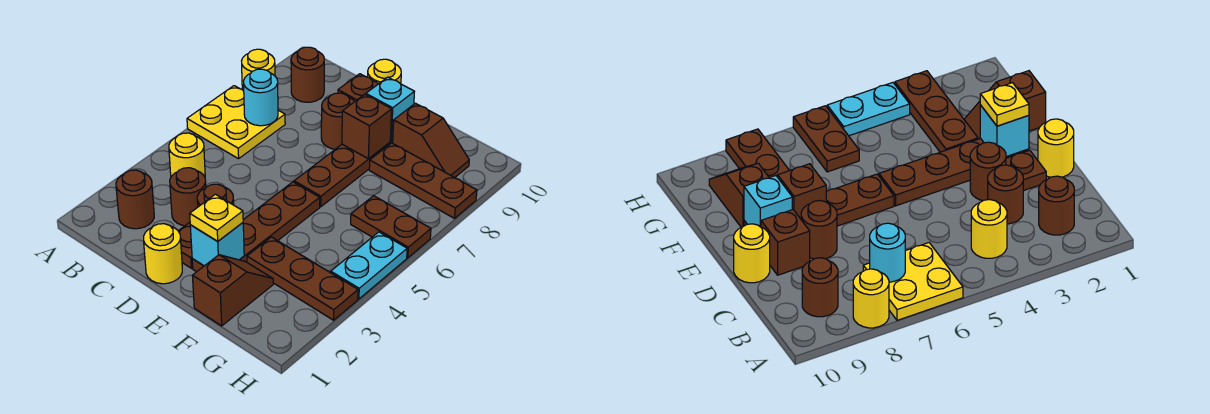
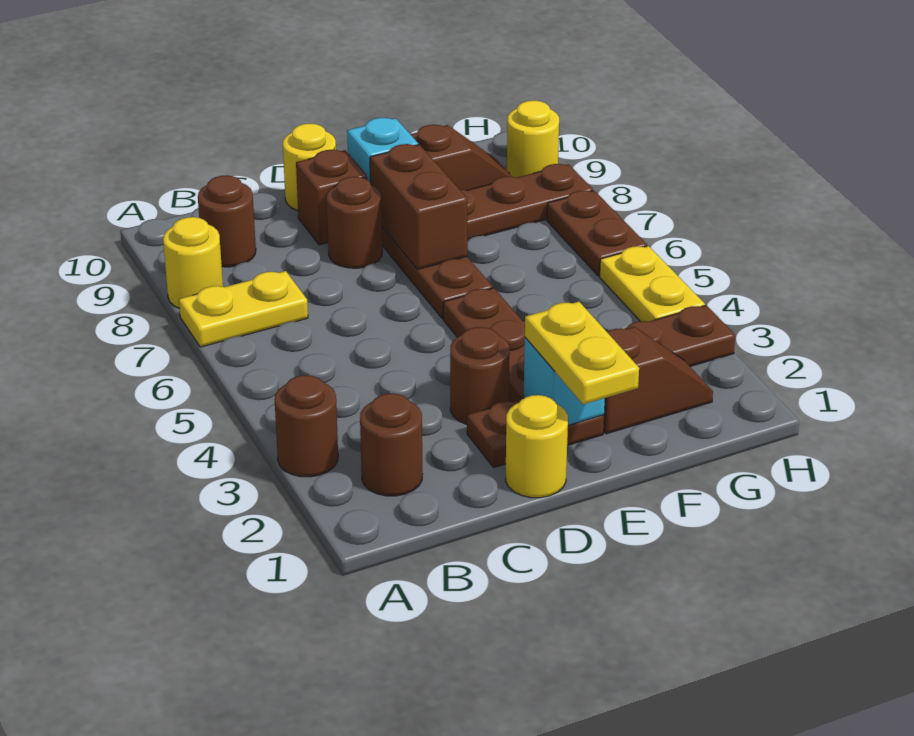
yellow plate A6:B7 level 1 -> yellow plate A7:B7 level 1
yellow round brick B4 level 1 -> yellow round brick H9 level 1
cyan round brick B7 level 2 -> none
brown round brick C3 level 1 -> brown round brick A3 level 1
yellow plate E2 level 3 -> yellow plate E1:E2 level 3
brown brick E8 level 2 -> brown brick E7:E8 level 2
brown slope F1:F2 level 1 top 1 -> brown slope F2:G2 level 1 top F
brown plate G6:H6 level 1 -> brown plate H6:H7 level 1
cyan plate H4:H5 level 1 -> yellow plate H4:H5 level 1

